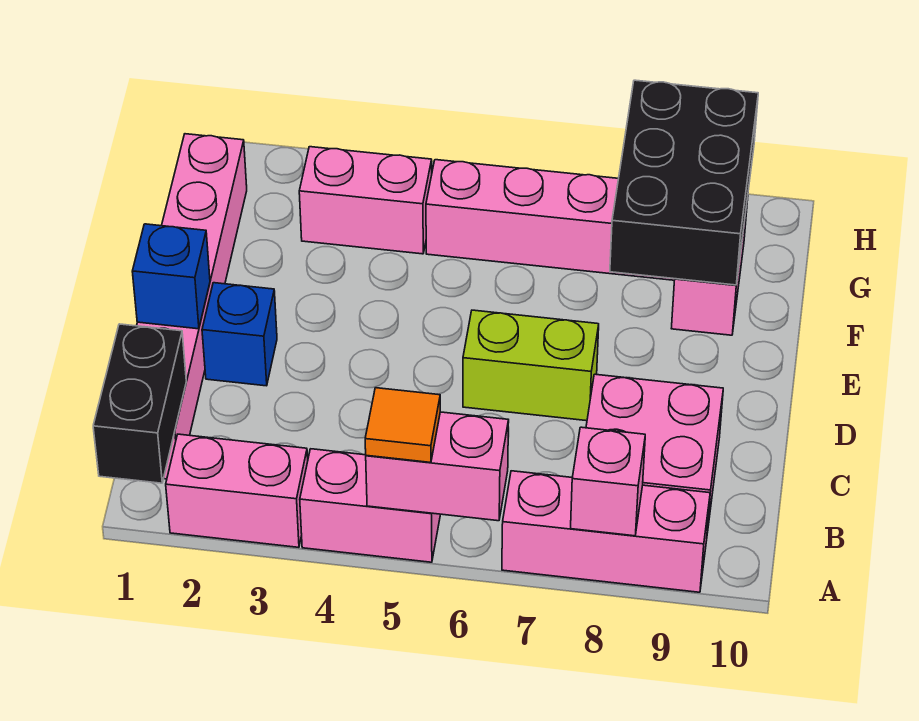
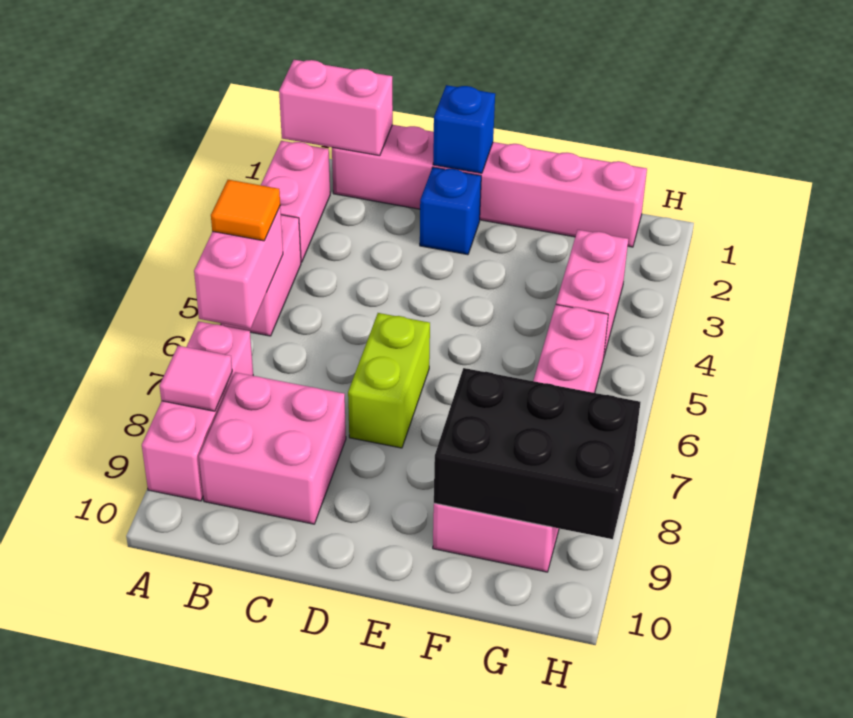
black brick A1:B1 level 2 -> pink brick A1:B1 level 2
pink brick A8 level 2 -> pink tile A8 level 2

